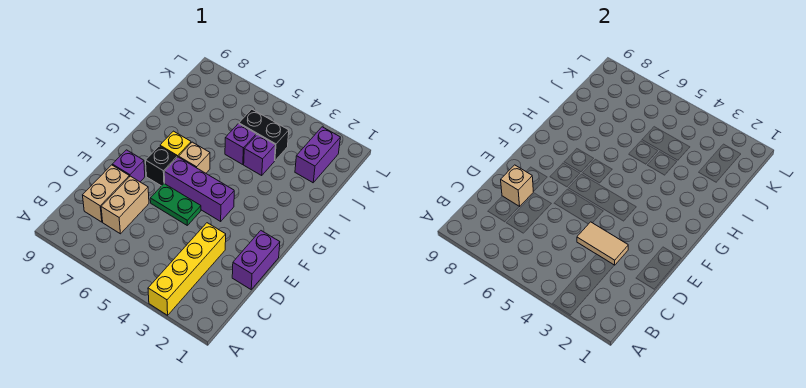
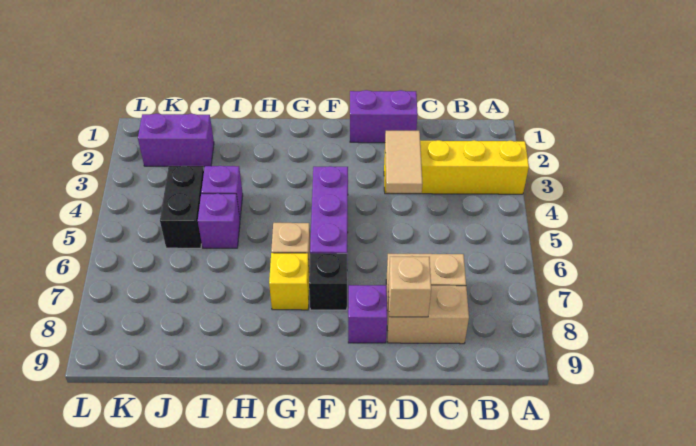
green plate E5:E6 level 1 -> none

